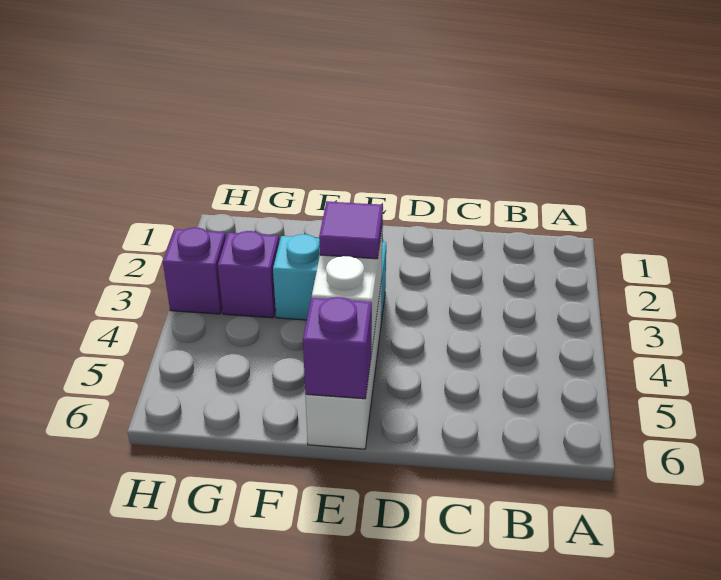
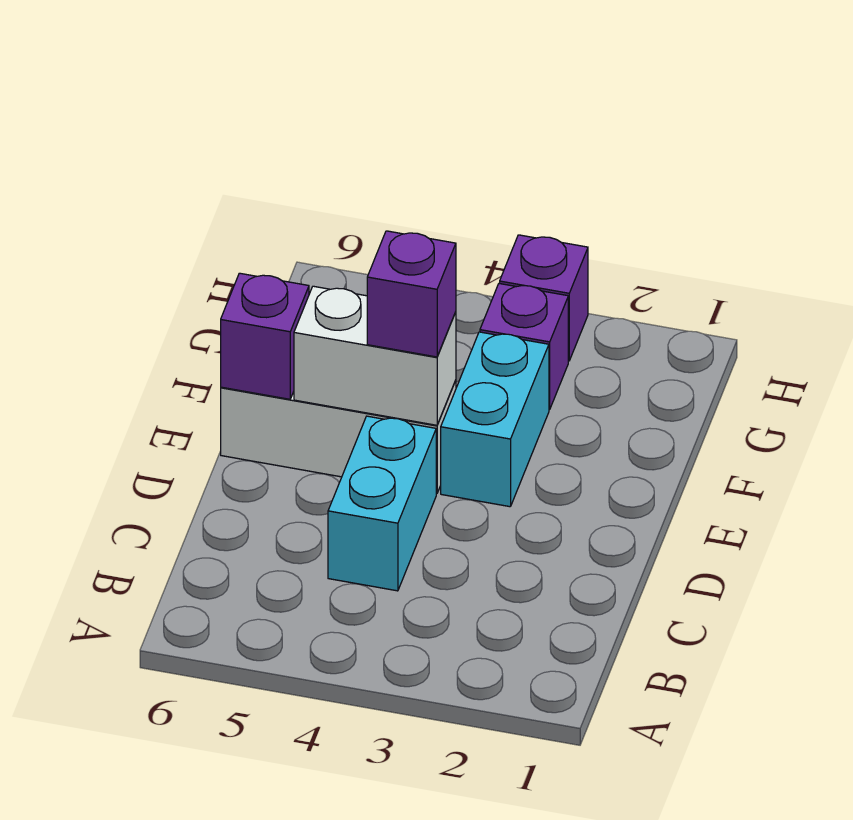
none -> cyan brick C4:D4 level 1
purple tile E4 level 3 -> purple brick E4 level 3

